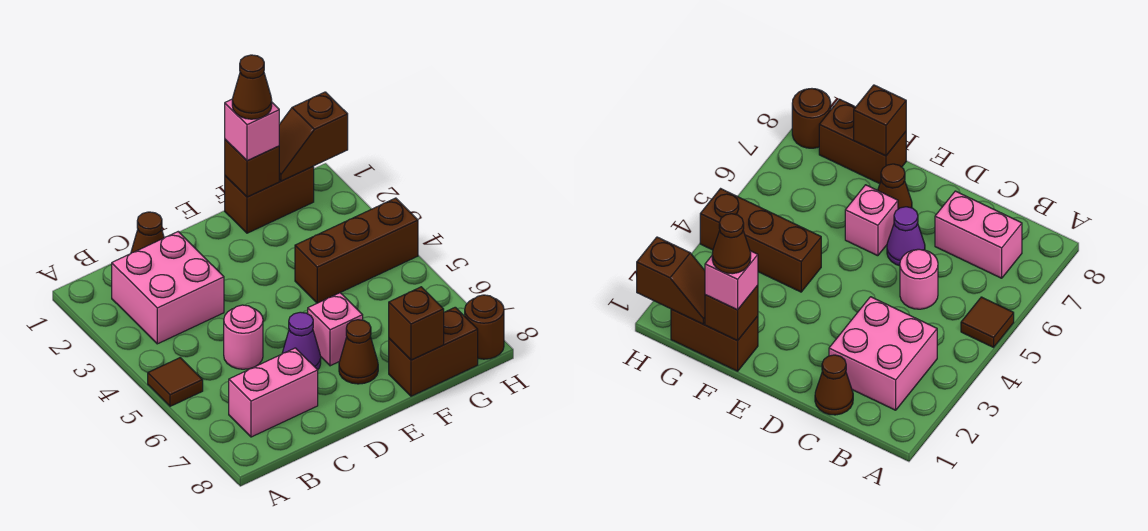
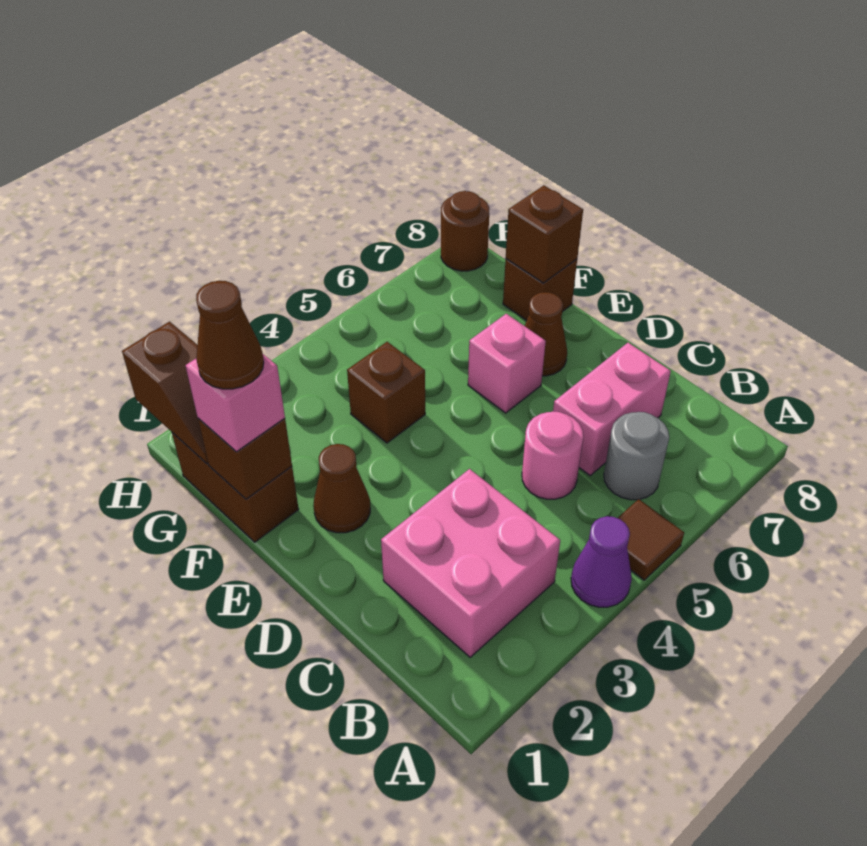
none -> grey round brick B6 level 1
pink brick B7:C7 level 1 -> pink brick C6:C7 level 1
brown cone C1 level 1 -> brown cone E2 level 1
purple cone D6 level 1 -> purple cone A4 level 1
brown brick F4:H4 level 1 -> brown brick F4 level 1
brown brick F8:G8 level 1 -> brown brick F8 level 1

